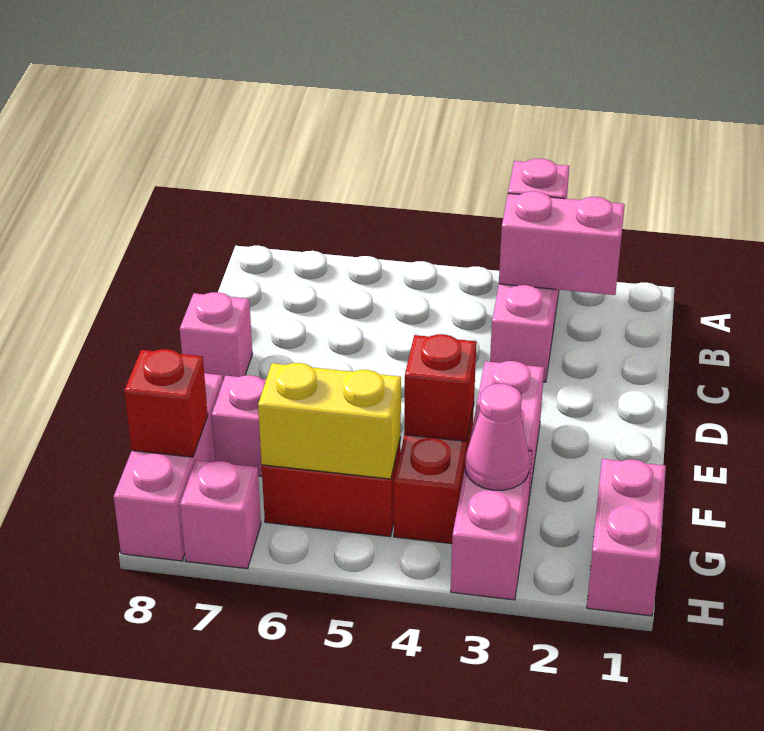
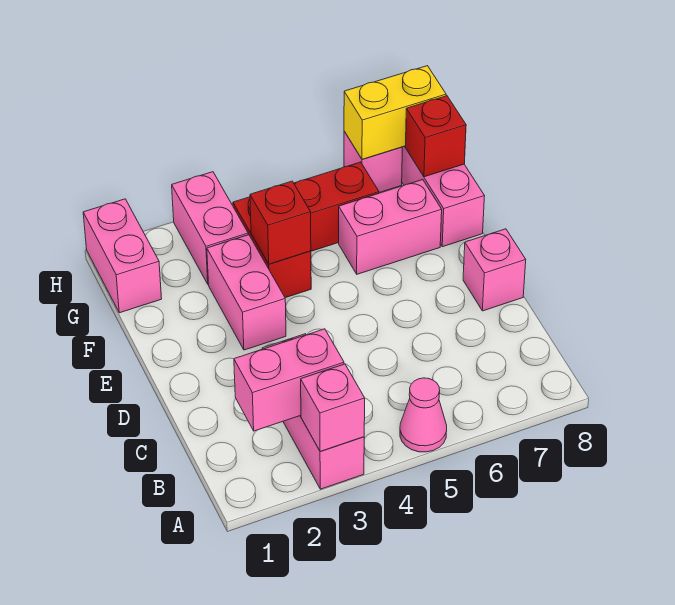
pink cone G3 level 2 -> pink cone A5 level 1
yellow brick G5:G6 level 2 -> yellow brick H7:H8 level 2

